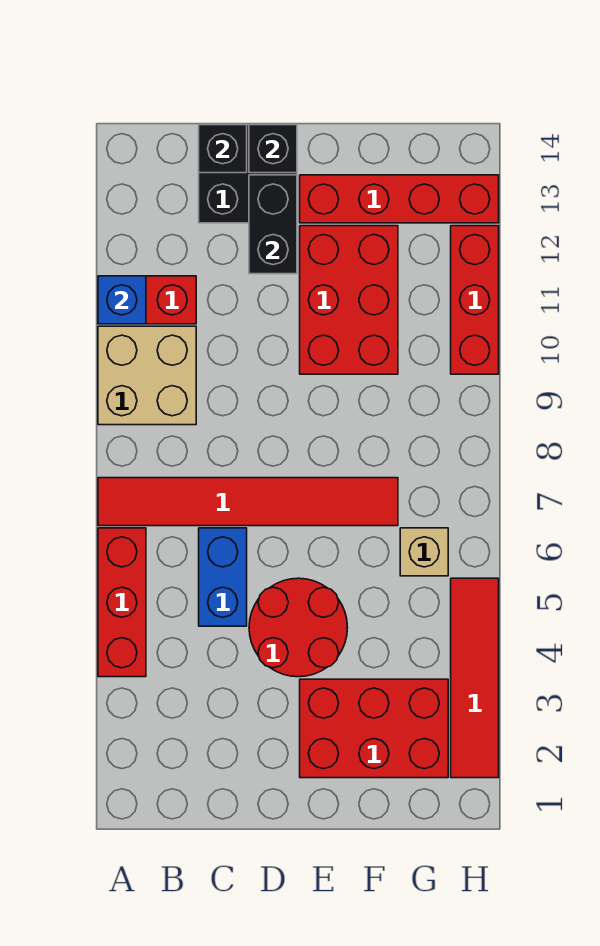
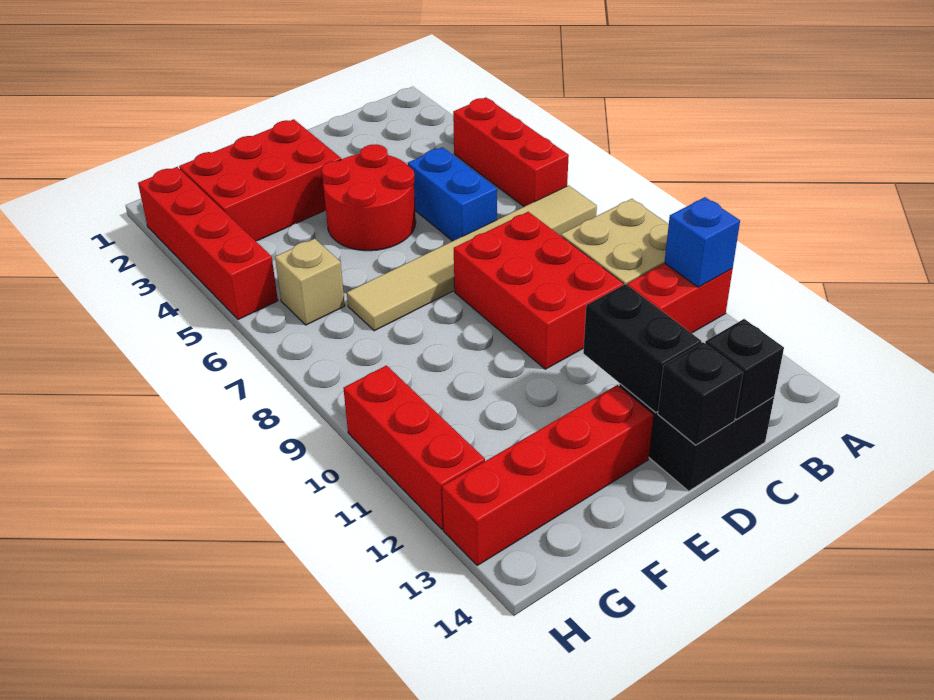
red tile A7:F7 level 1 -> tan tile A7:F7 level 1
red brick E10:F12 level 1 -> red brick C8:D10 level 1
red tile H2:H5 level 1 -> red brick H2:H5 level 1

